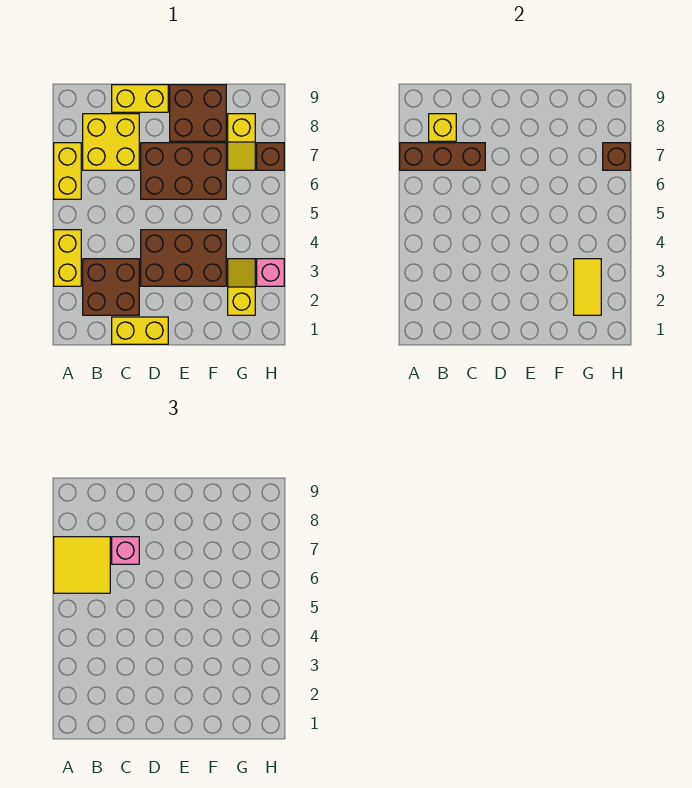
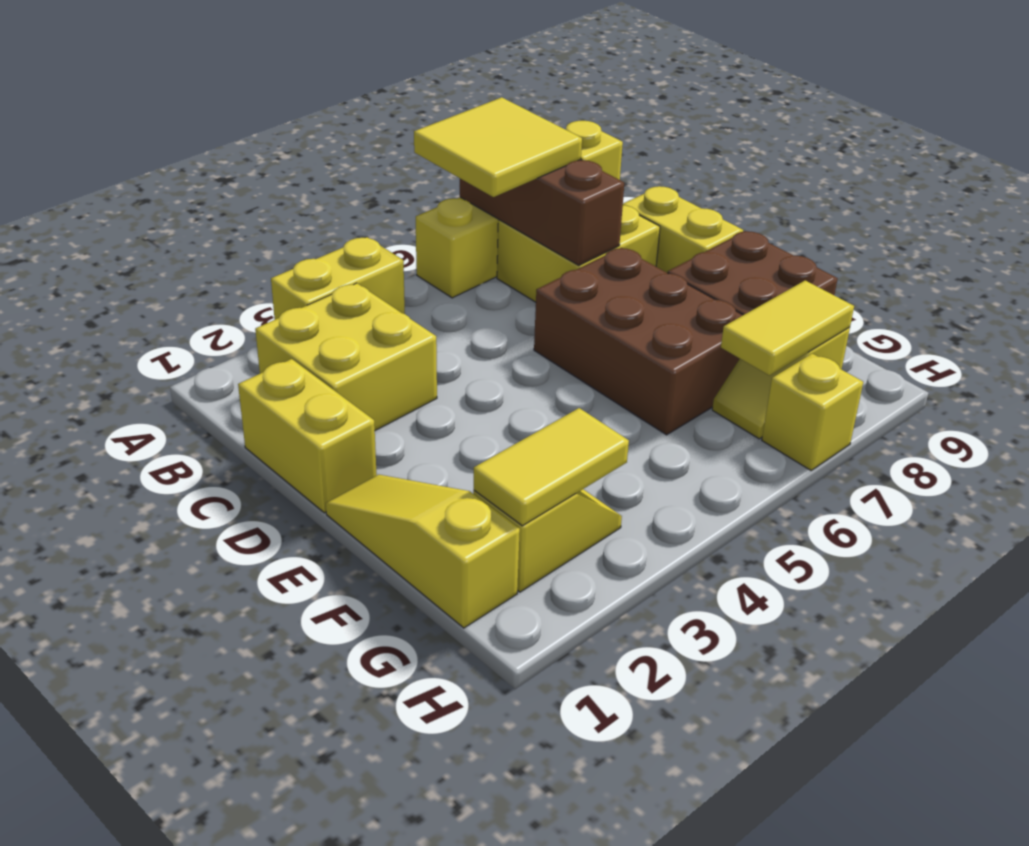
brown brick B2:C3 level 1 -> yellow brick B2:C3 level 1
pink brick C7 level 3 -> none
brown brick D3:F4 level 1 -> none
none -> yellow slope E1:G1 level 1 top G
none -> yellow tile G7:G8 level 2
pink brick H3 level 1 -> none
brown brick H7 level 1 -> yellow brick H7 level 1
brown brick H7 level 2 -> none

